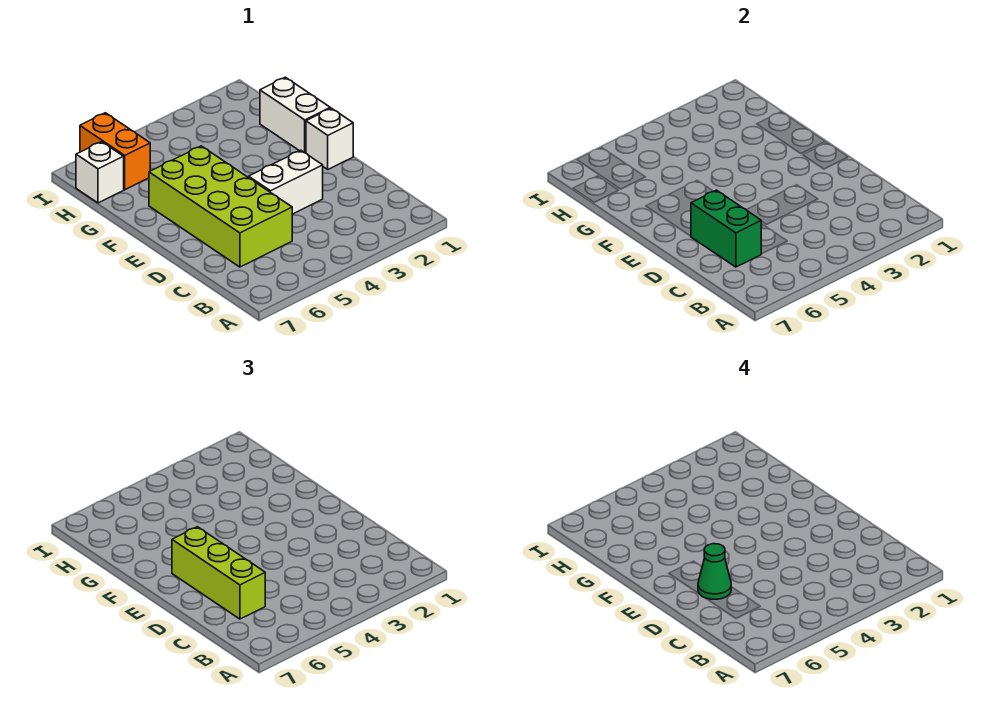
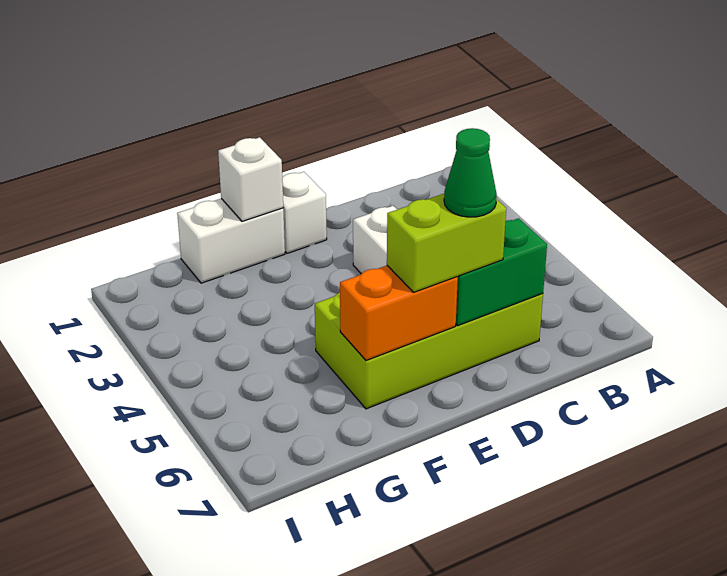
lime brick C6:E6 level 3 -> lime brick D6:E6 level 3
orange brick H6:I6 level 1 -> orange brick E6:F6 level 2
white brick H7 level 1 -> white brick F1 level 2

